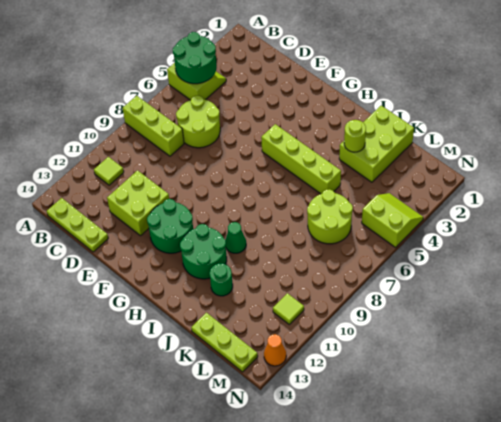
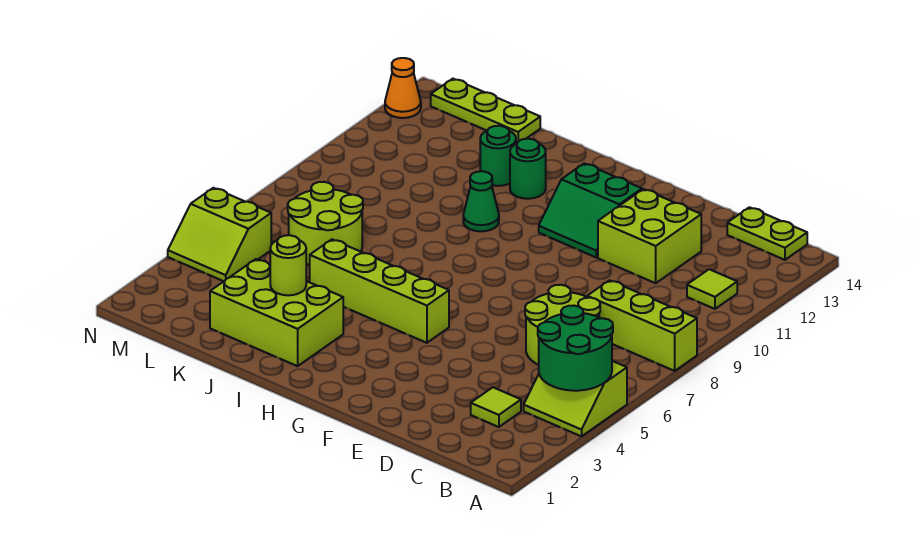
lime plate B14:D14 level 1 -> lime plate B14:C14 level 1
green round brick F11:G12 level 1 -> green slope F11:G12 level 1 top 12
green round brick H11:I12 level 1 -> green round brick I12 level 1
lime brick J1:K3 level 1 -> lime brick I2:K3 level 1
lime tile M11 level 1 -> lime tile C3 level 1

